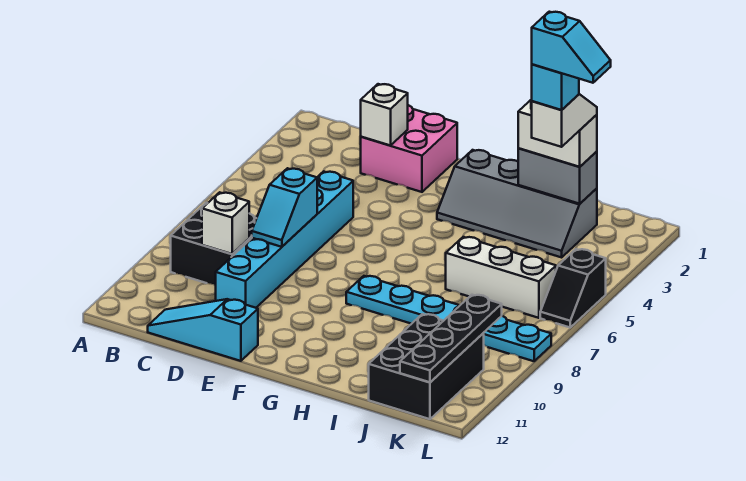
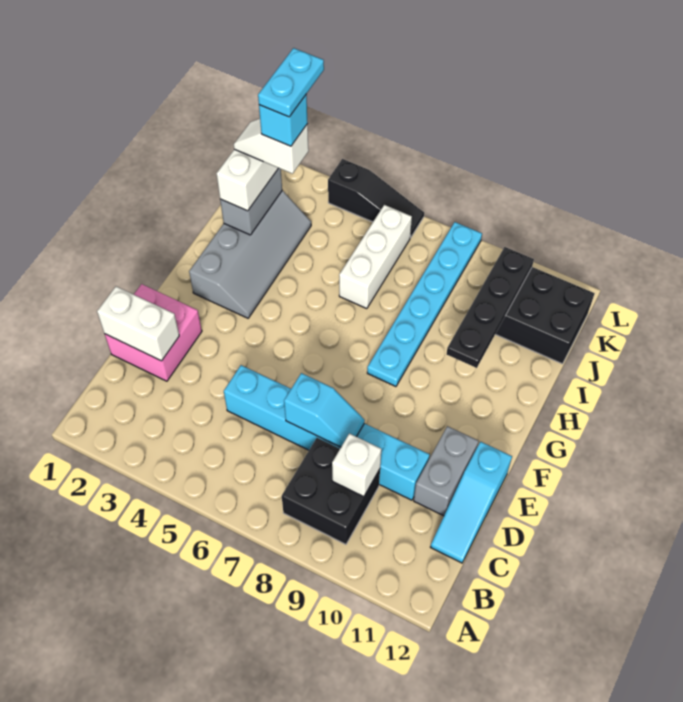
white brick D2 level 2 -> white brick D1:D2 level 2
none -> grey brick D11:E11 level 1
cyan slope J3:K3 level 6 top J -> cyan plate J3:K3 level 6
black plate K9:K12 level 2 -> black plate H10:K10 level 2
black slope L5:L6 level 1 top 5 -> black slope L4:L6 level 1 top 4

